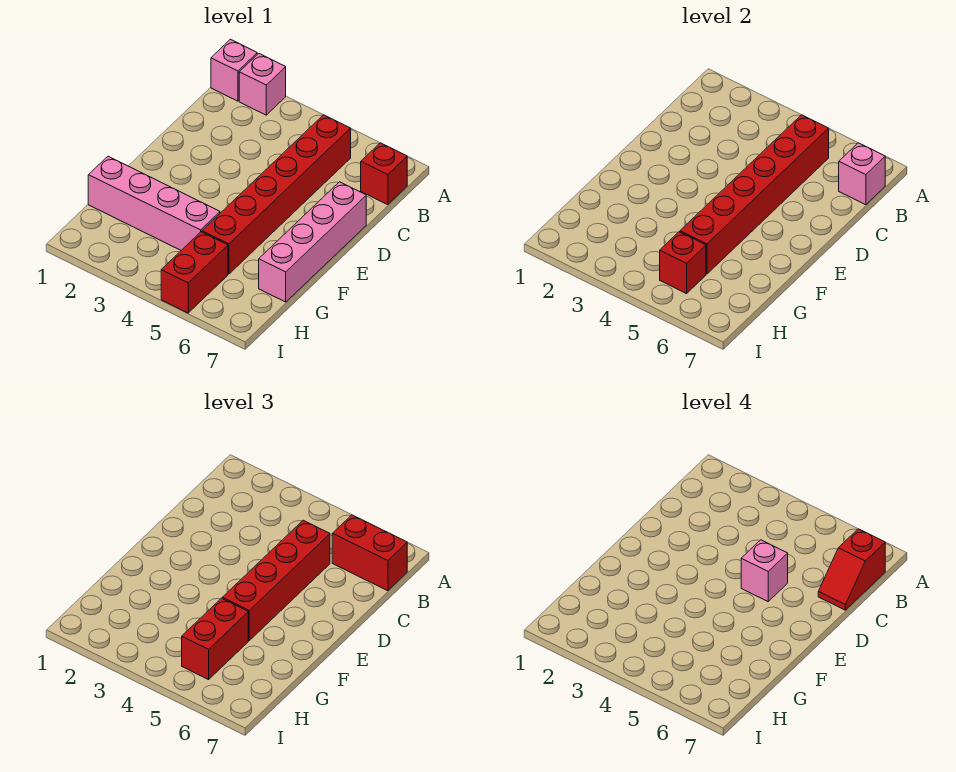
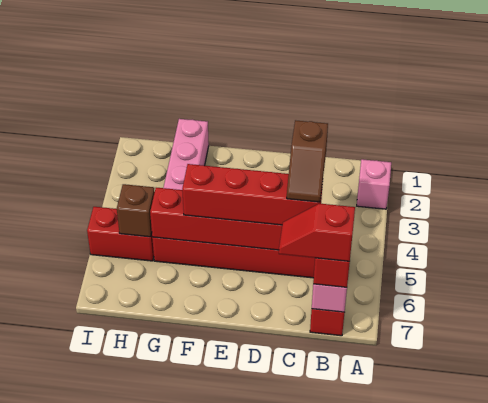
pink brick A1 level 1 -> none
none -> brown slope C4:C5 level 4 top 4
pink brick D5 level 4 -> none
pink brick D7:G7 level 1 -> none
red brick G5:H5 level 3 -> none
red brick H5 level 2 -> brown brick H5 level 2

